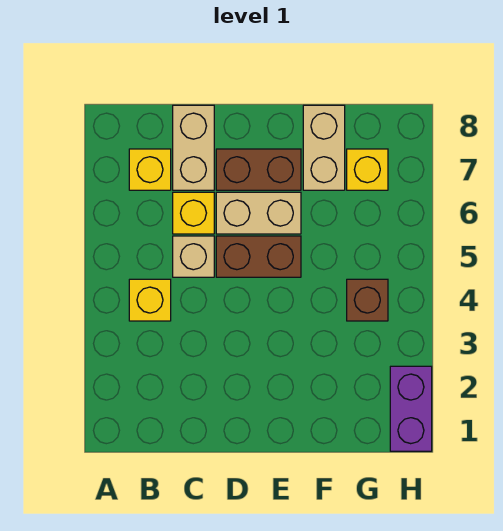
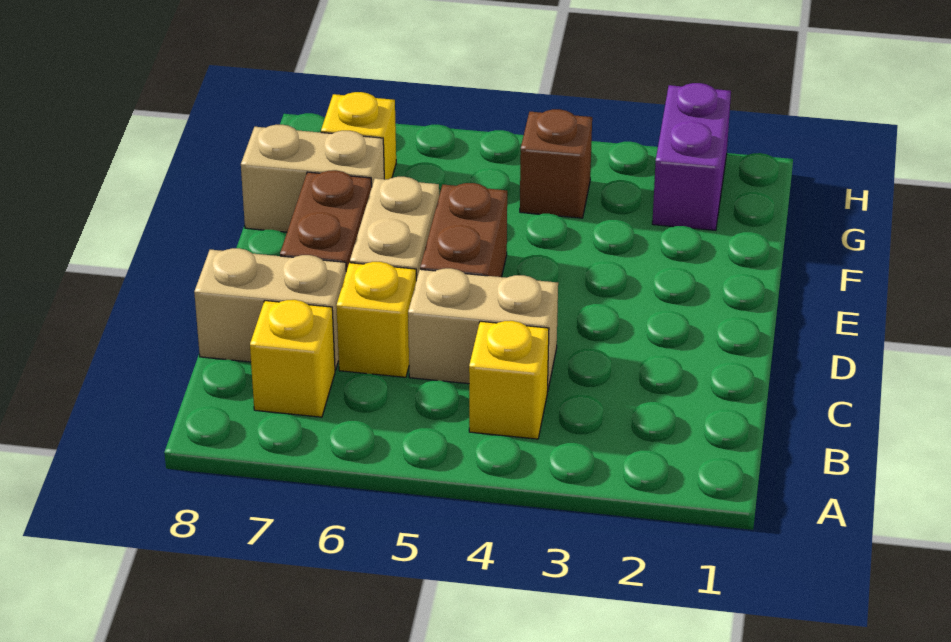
tan brick C5 level 1 -> tan brick C4:C5 level 1
purple brick H1:H2 level 1 -> purple brick G2:H2 level 1

